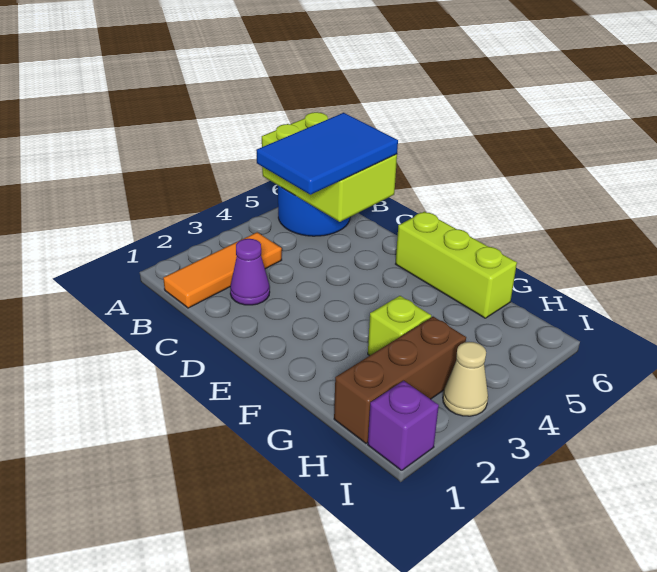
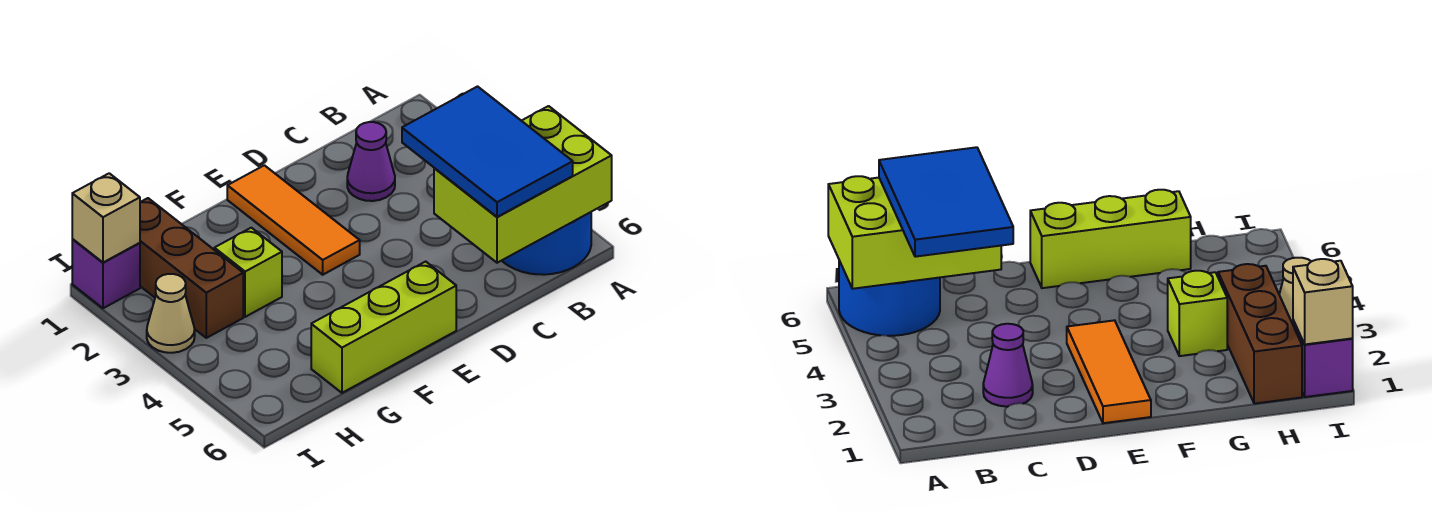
orange tile B1:B3 level 1 -> orange tile E1:E3 level 1
none -> tan brick I1 level 2

